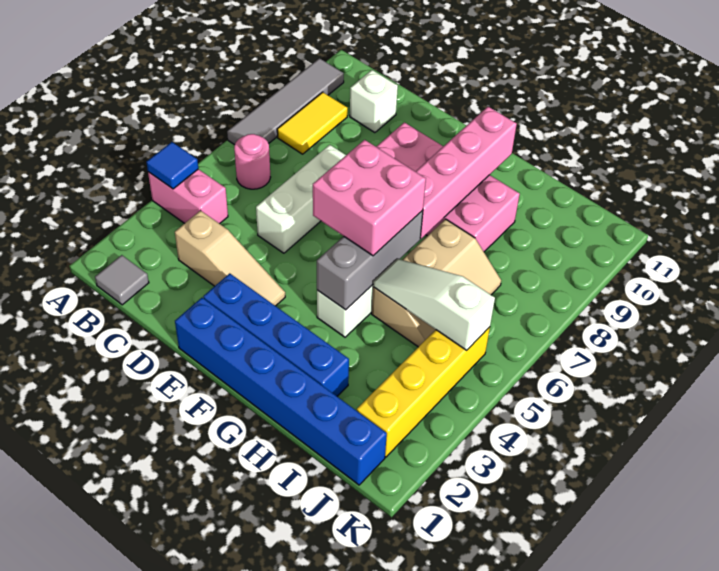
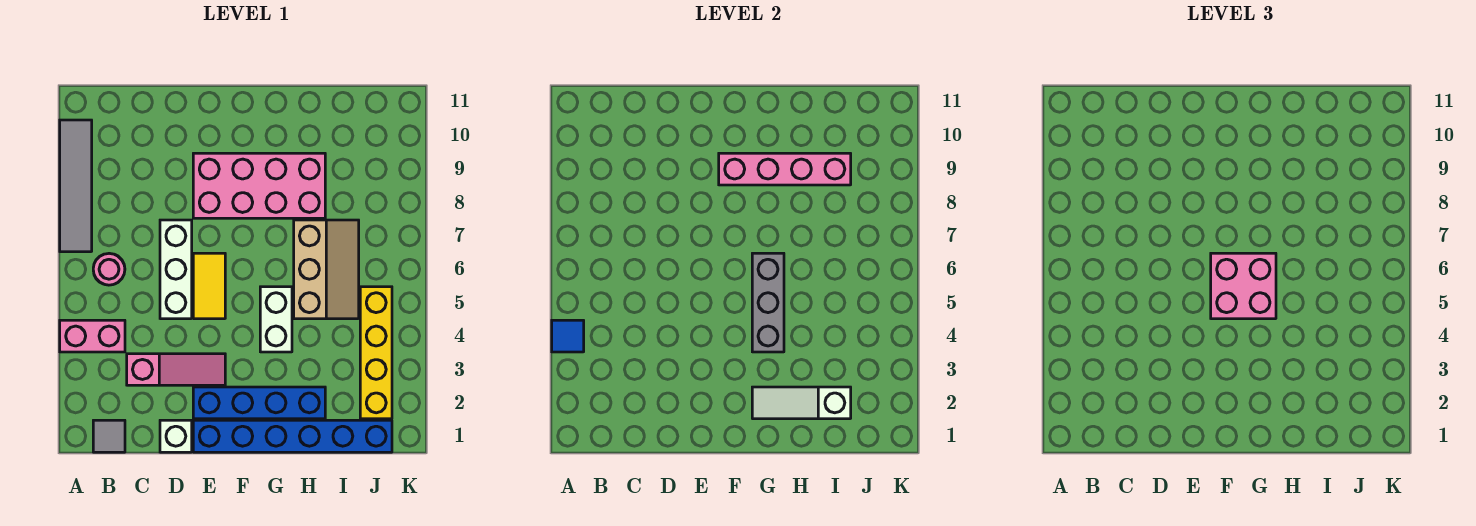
yellow tile B8:B9 level 1 -> yellow tile E5:E6 level 1
tan slope C3:E3 level 1 top C -> pink slope C3:E3 level 1 top C
white brick C10 level 1 -> white brick D1 level 1
pink brick G7:G10 level 2 -> pink brick F9:I9 level 2
white slope H5:J5 level 2 top J -> white slope G2:I2 level 2 top I

